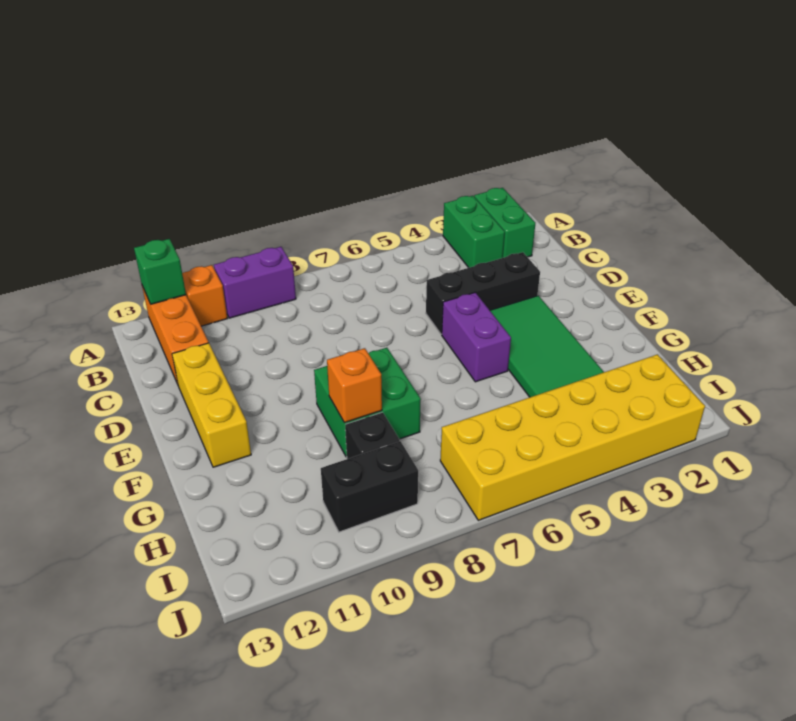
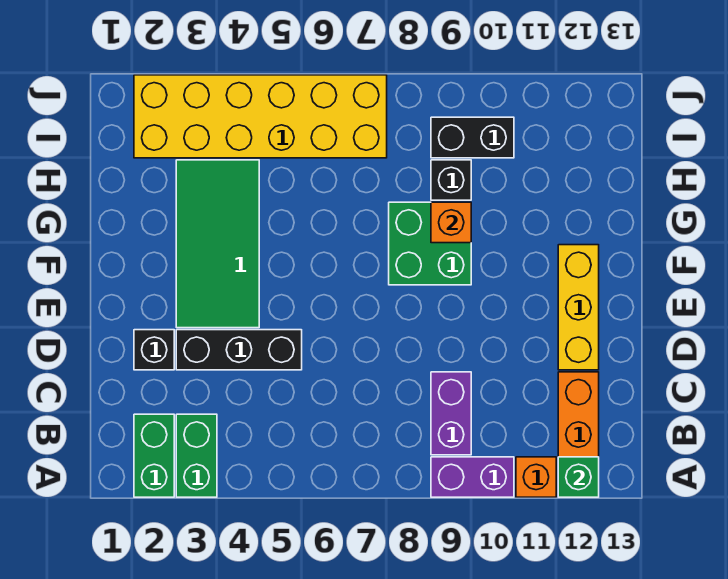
none -> black brick D2 level 1
purple brick E5:F5 level 1 -> purple brick B9:C9 level 1

